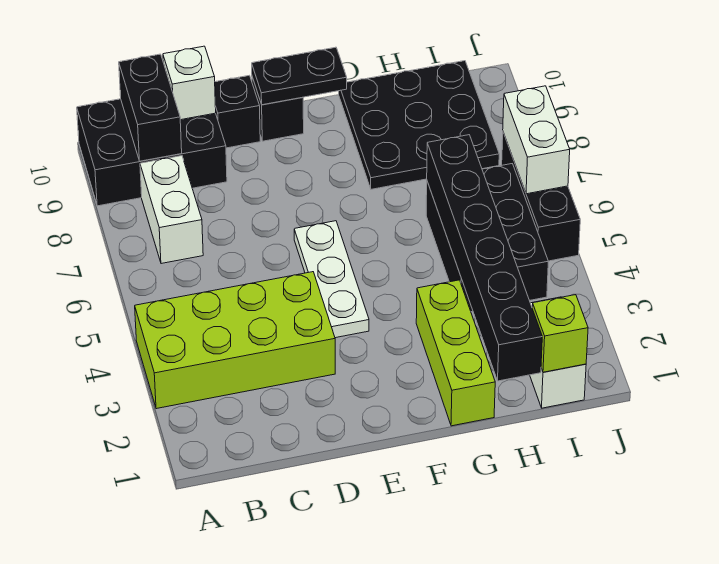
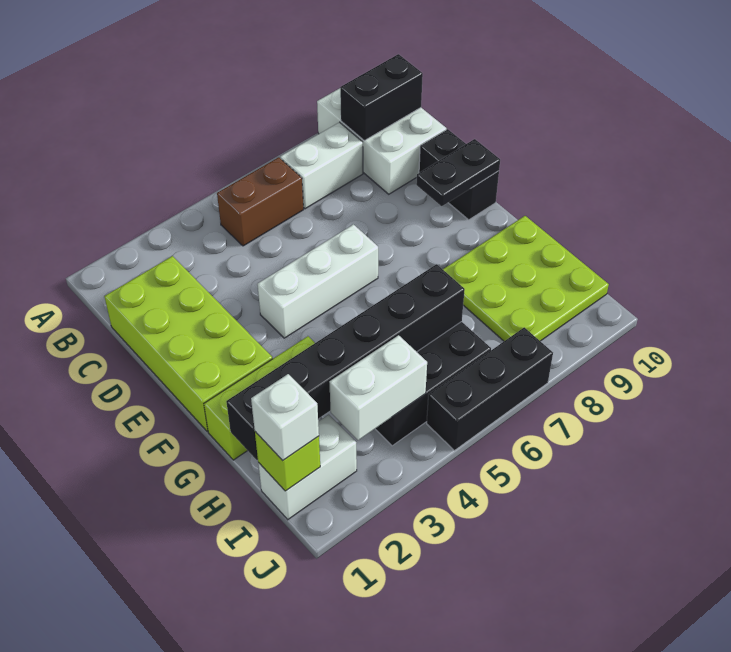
lime brick A3:D4 level 1 -> lime brick C1:F2 level 1
black brick A9:C10 level 1 -> white brick A9:C10 level 1
none -> brown brick B5:B6 level 1
white brick C10 level 2 -> white brick I1 level 3
white plate E4:E6 level 1 -> white brick E4:E6 level 1
black plate E10:F10 level 2 -> black plate E9:E10 level 2
black plate G8:I10 level 1 -> lime plate G8:I10 level 1
white brick J6:J7 level 2 -> white brick I3:I4 level 2

